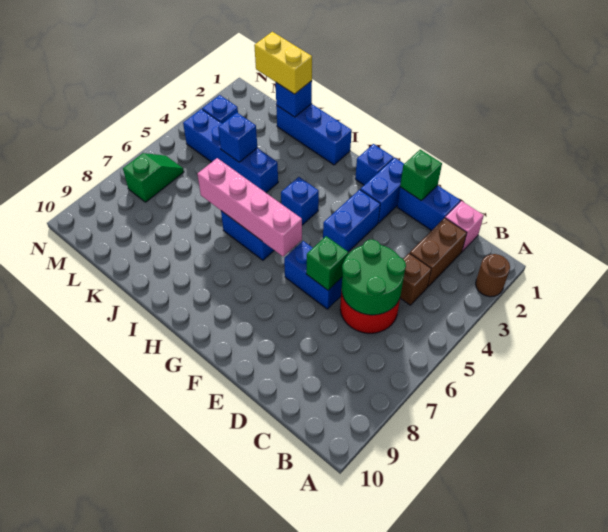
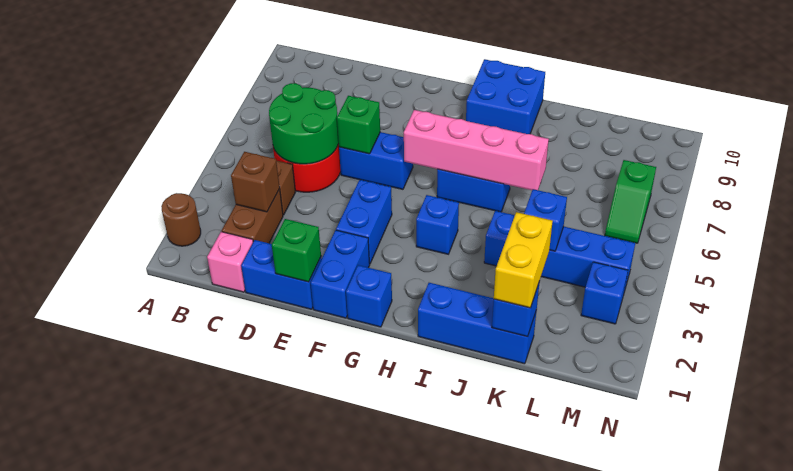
none -> brown brick C3 level 2
none -> blue brick H9:I10 level 1
yellow brick K1:L1 level 3 -> yellow brick K1:K2 level 3

